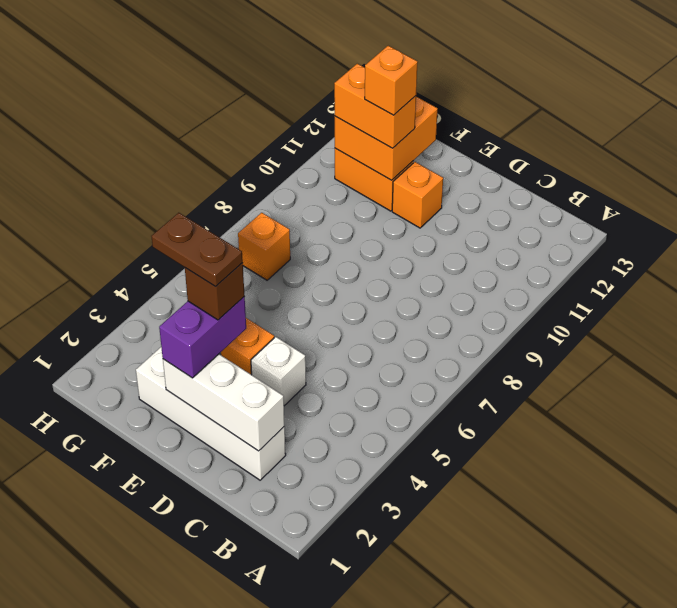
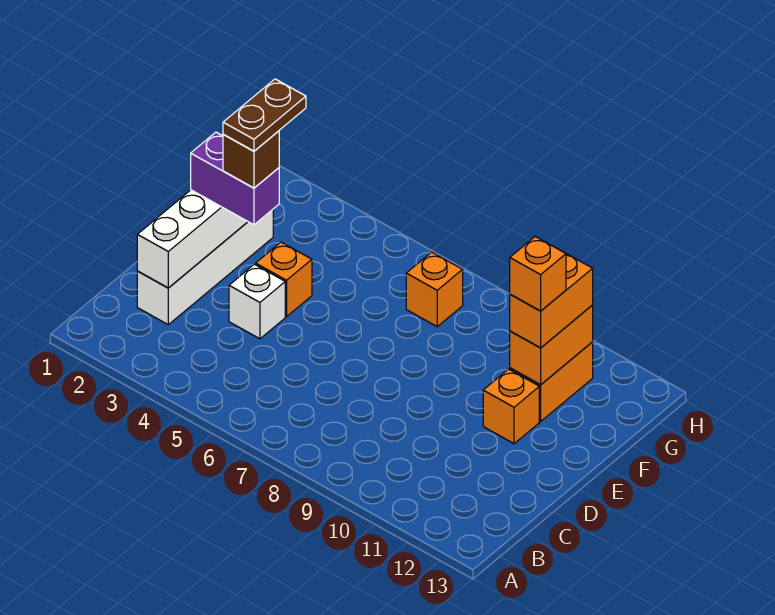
orange brick F11:G12 level 2 -> orange brick F11:G11 level 2

